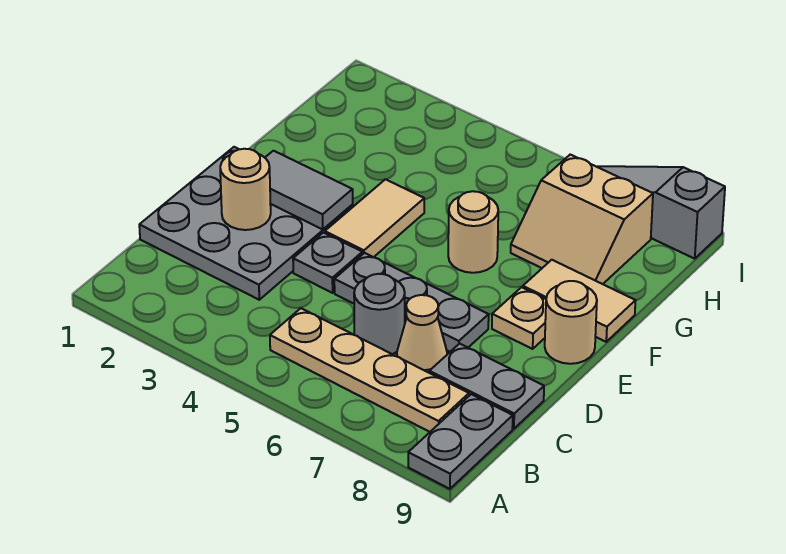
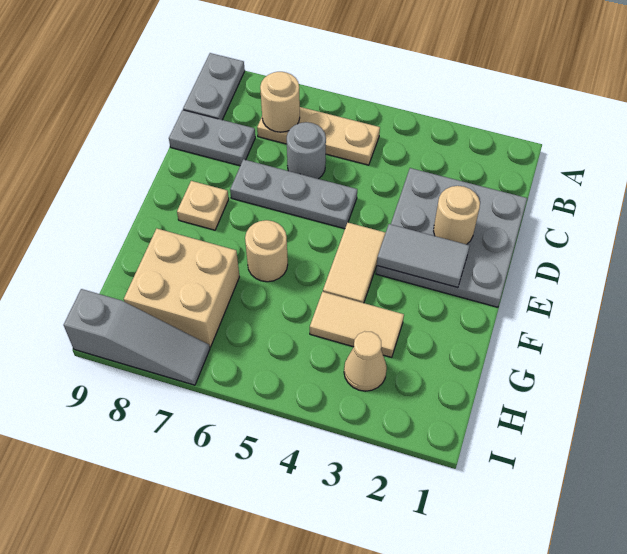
tan plate B5:B8 level 1 -> tan plate B5:B7 level 1
tan cone C7 level 1 -> tan cone H3 level 1
grey plate D4 level 1 -> none
tan round brick E9 level 1 -> tan round brick B7 level 2
tan tile F8:F9 level 1 -> tan tile G3:G4 level 1
tan slope G7:H8 level 1 top H -> tan brick G7:H8 level 1

